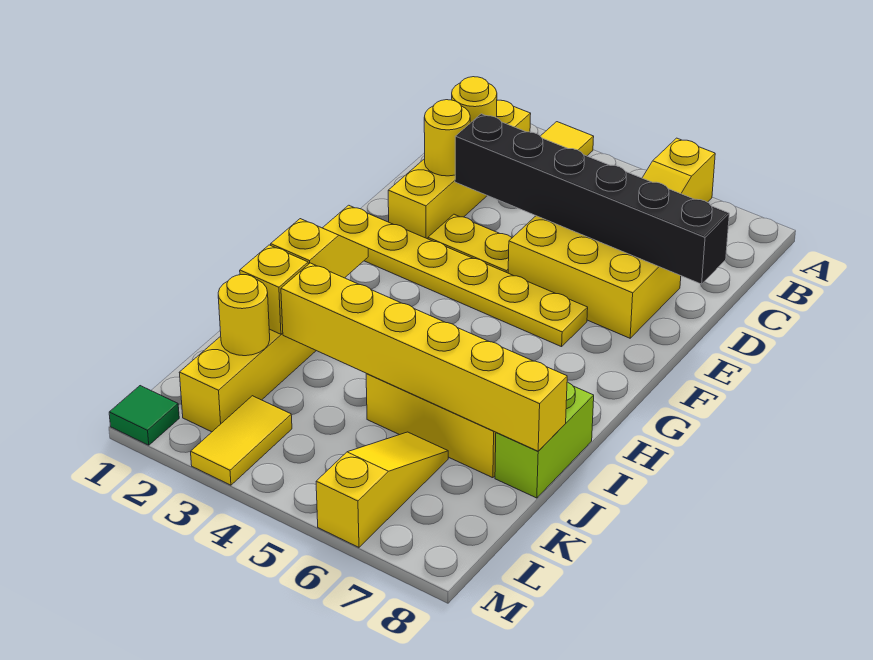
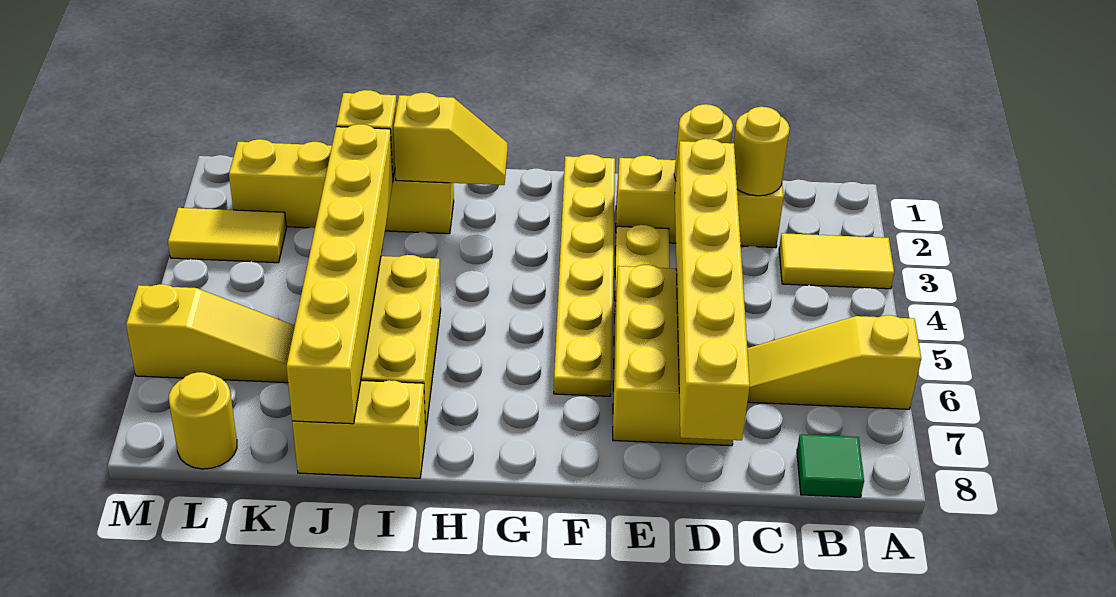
yellow brick B2:E2 level 1 -> yellow brick C2:E2 level 1
black brick D3:D8 level 2 -> yellow brick D3:D8 level 2
lime brick I8:J8 level 1 -> yellow brick I8:J8 level 1
yellow round brick K2 level 2 -> yellow round brick L8 level 1
green tile M1 level 1 -> green tile B8 level 1

